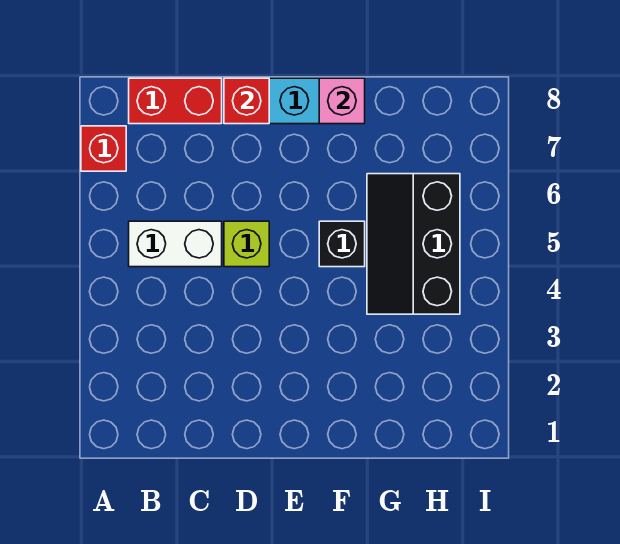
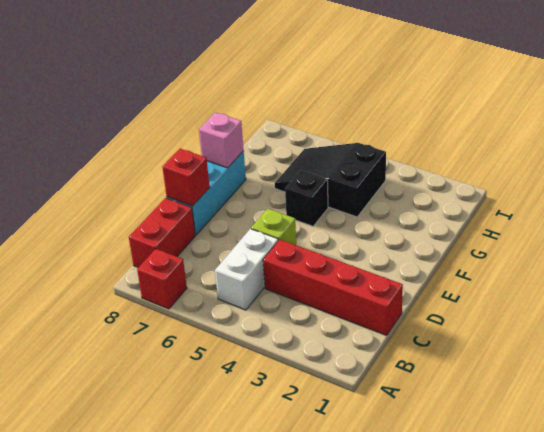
none -> red brick C1:C4 level 1
black slope G4:H6 level 1 top H -> black slope G4:H6 level 1 top 4

